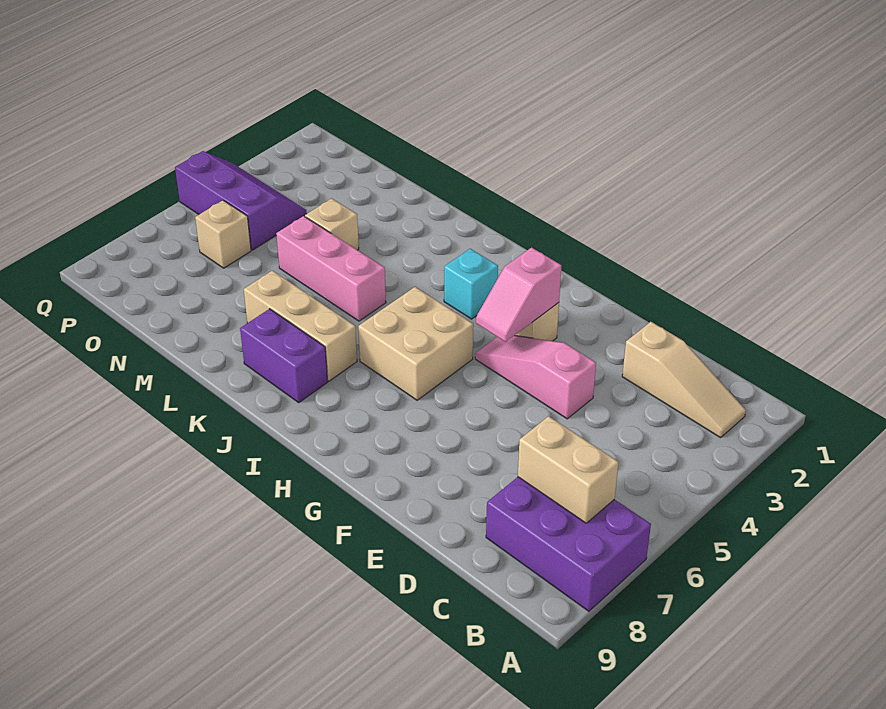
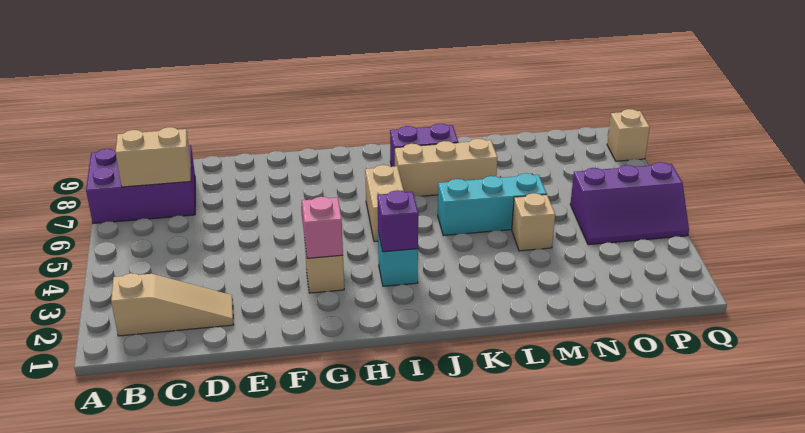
tan slope B2:D2 level 1 top D -> tan slope B2:D2 level 1 top B
pink slope E4:G4 level 1 top E -> none
tan brick H5:I6 level 1 -> tan brick I5:I6 level 1
none -> purple brick I3 level 2
pink brick K5:M5 level 1 -> cyan brick K5:M5 level 1
tan brick O6 level 1 -> tan brick Q8 level 1

